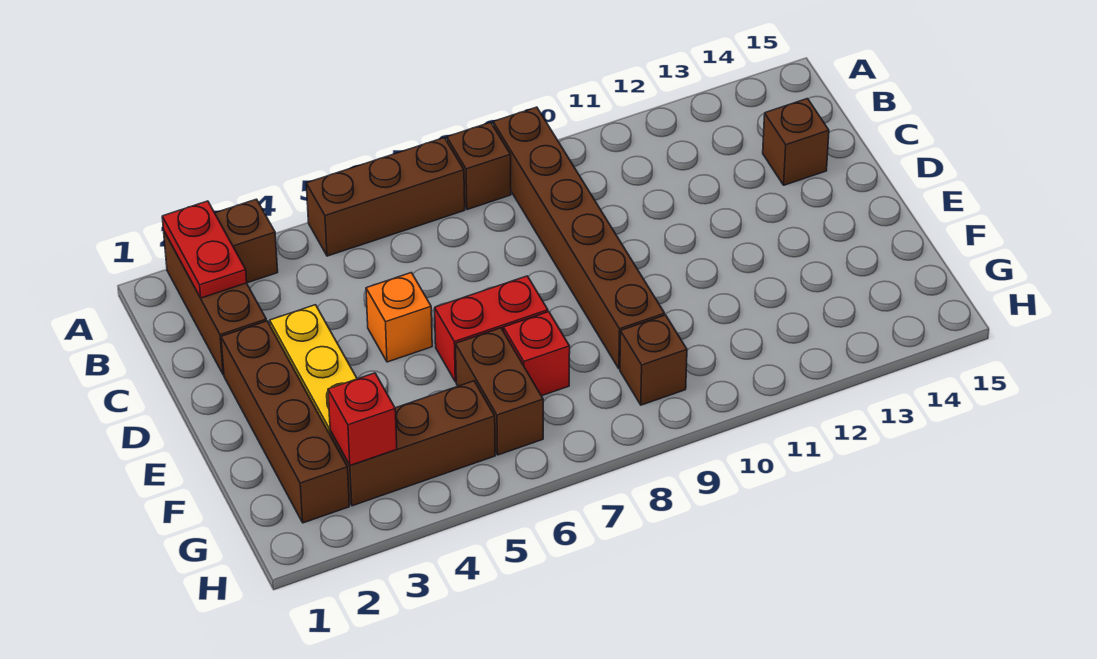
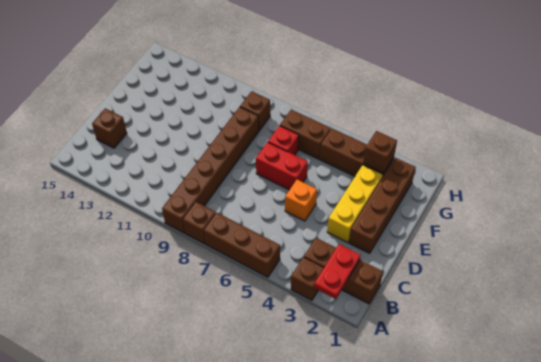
brown brick A2:C2 level 1 -> brown brick B1:B3 level 1
brown brick F6:G6 level 1 -> brown brick G6:G7 level 1
red brick G3 level 2 -> brown brick G3 level 2

